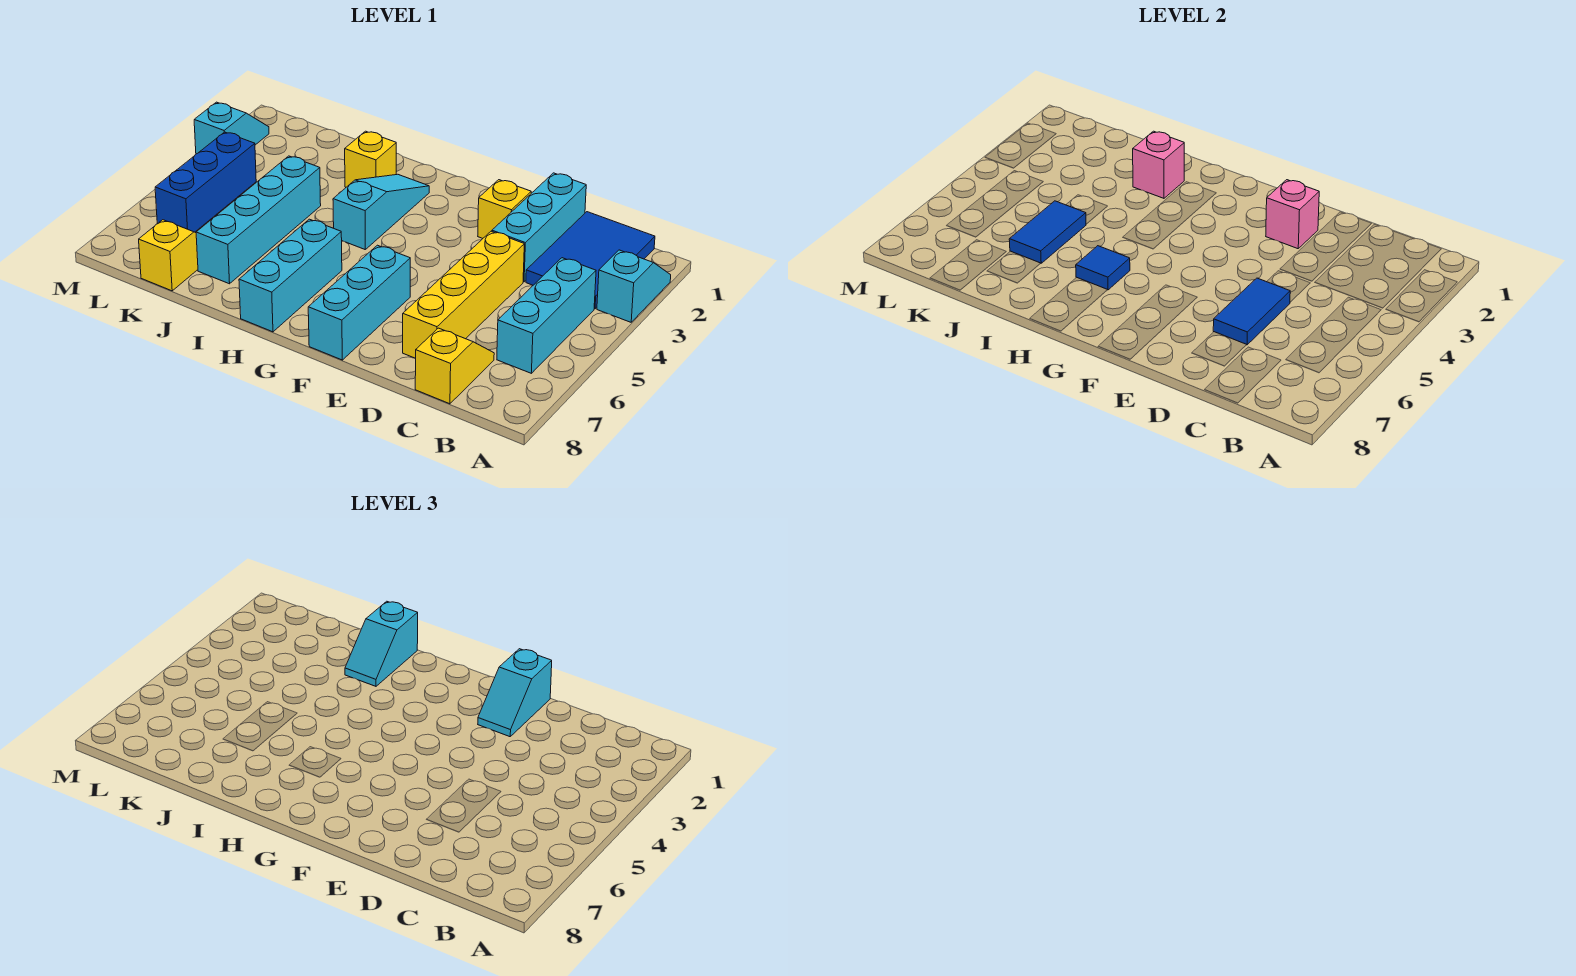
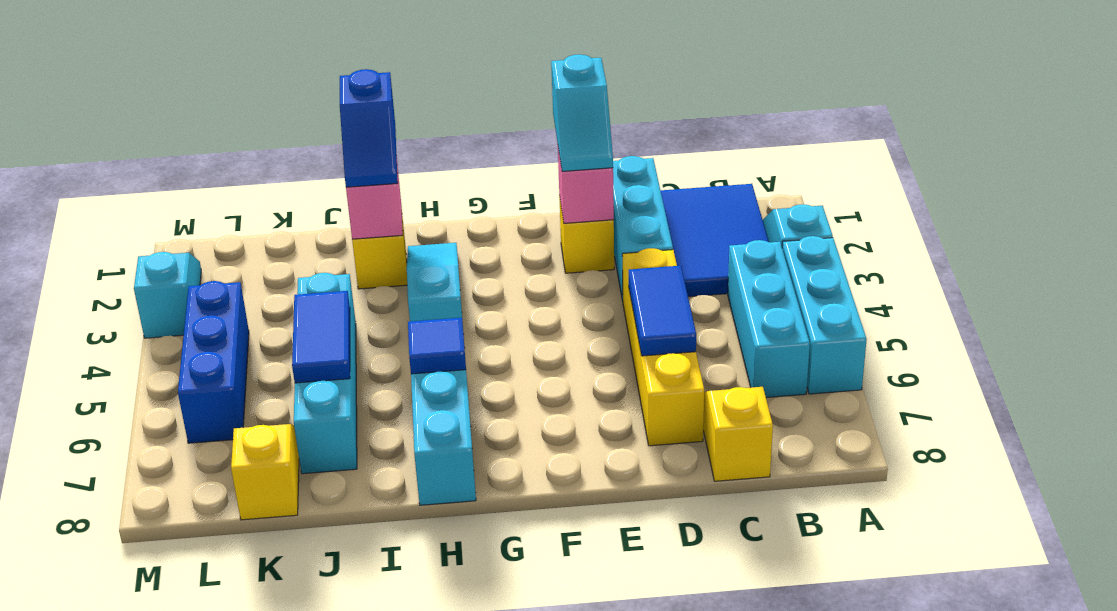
cyan brick F6:F8 level 1 -> cyan brick A4:A6 level 1
cyan slope I1:I2 level 3 top 1 -> blue slope I1:I2 level 3 top 1

